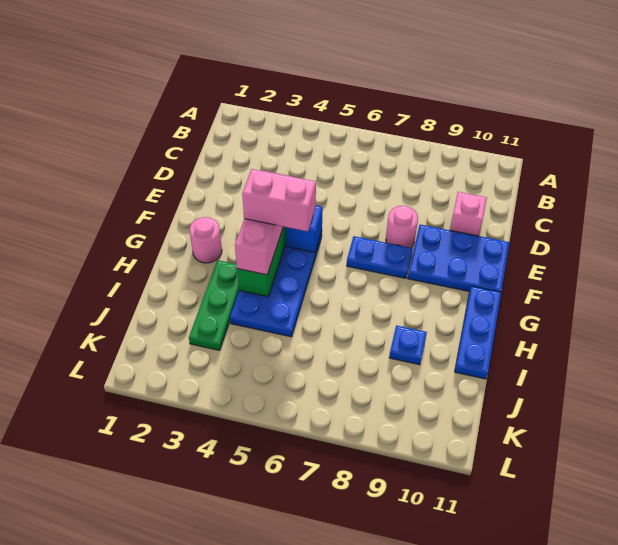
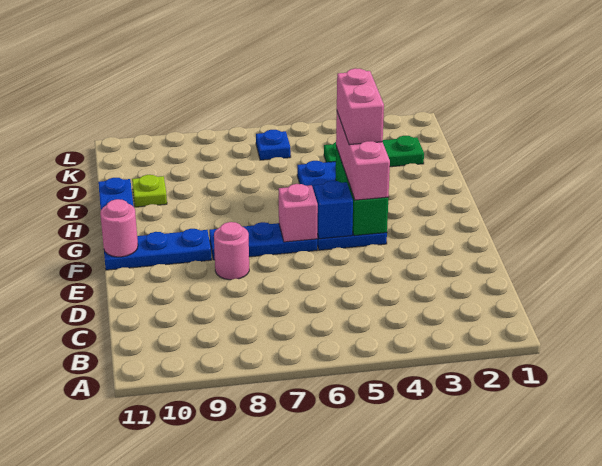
pink brick D10 level 1 -> pink brick F6 level 2
blue plate E9:F11 level 1 -> blue plate F9:F11 level 1
blue plate F7:F8 level 1 -> blue plate F6:F8 level 1
pink round brick G2 level 1 -> pink round brick F11 level 2
pink brick G4:G5 level 4 -> pink brick G4:H4 level 4
green plate H3:J3 level 1 -> green plate J2:J4 level 1
blue plate I9 level 1 -> blue plate K6 level 1
none -> lime plate I10 level 1

